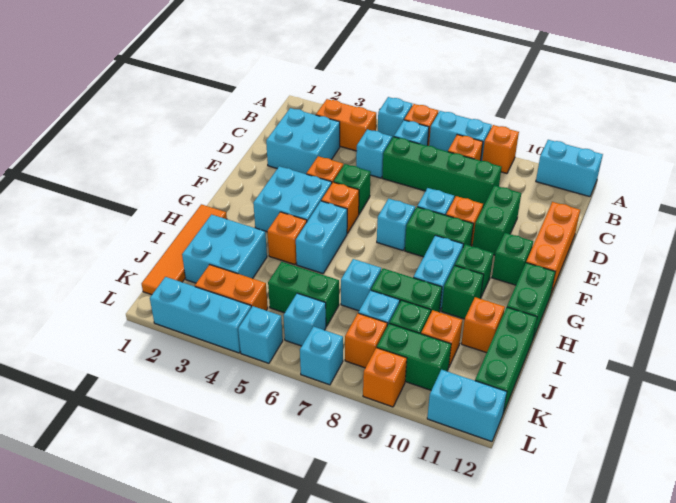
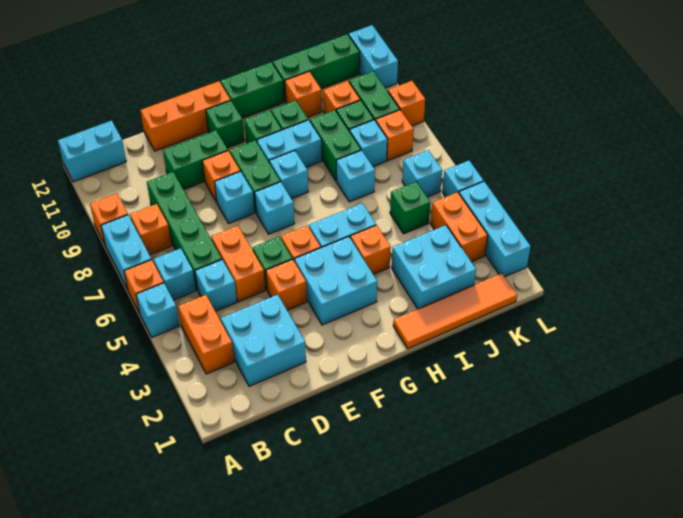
cyan brick A11:A12 level 1 -> cyan brick A12:B12 level 1
none -> orange brick D5:D6 level 1
green brick J5:J6 level 1 -> green brick J5 level 1
cyan brick L7 level 1 -> cyan brick G8 level 1

